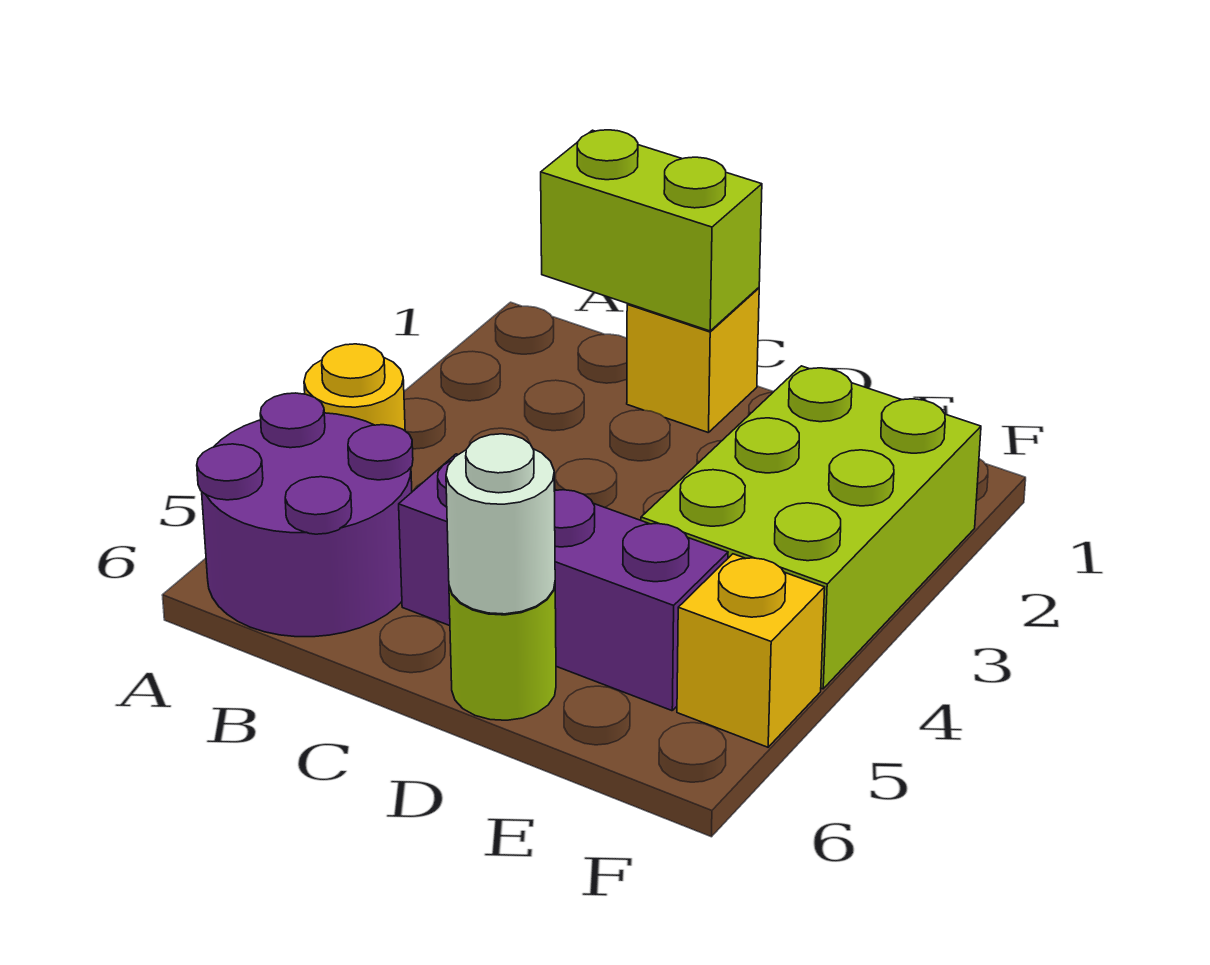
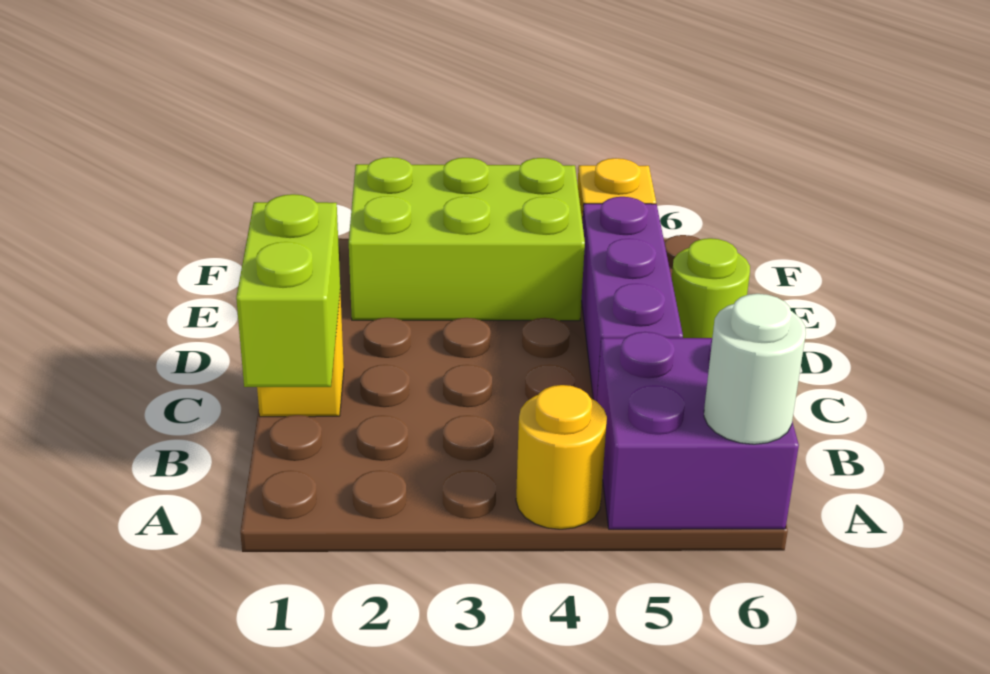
purple round brick A5:B6 level 1 -> purple brick A5:B6 level 1
white round brick D6 level 2 -> white round brick A6 level 2

